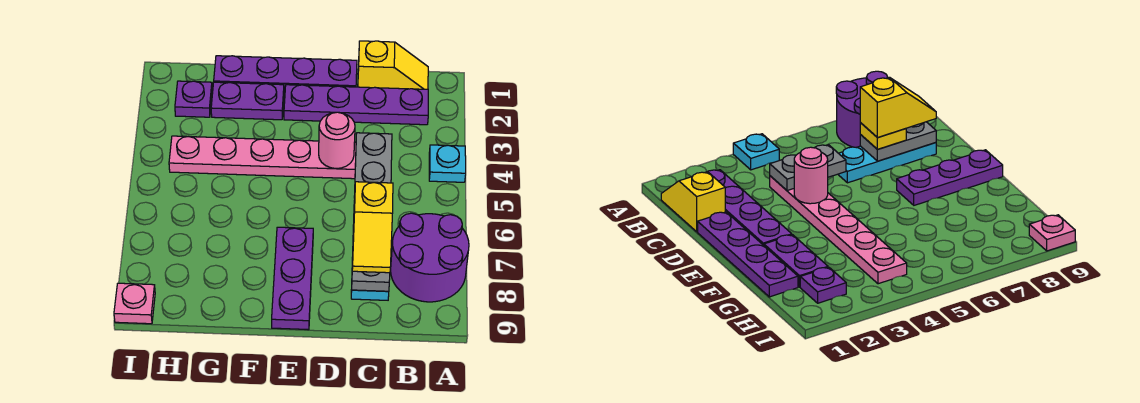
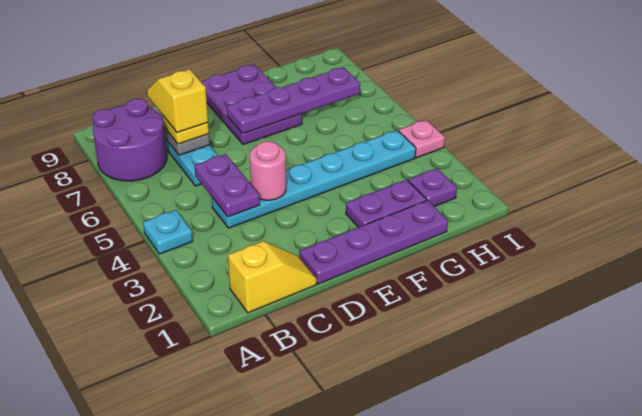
yellow slope B1:C1 level 1 top C -> yellow slope B1:C1 level 1 top B
purple plate B2:E2 level 1 -> purple plate E7:H7 level 2
pink plate C4:H4 level 1 -> cyan plate C4:H4 level 1
grey plate C4:C5 level 2 -> purple plate C4:C5 level 2
purple plate E7:E9 level 1 -> purple plate E7:F9 level 1
pink plate I9 level 1 -> pink plate I4 level 1

